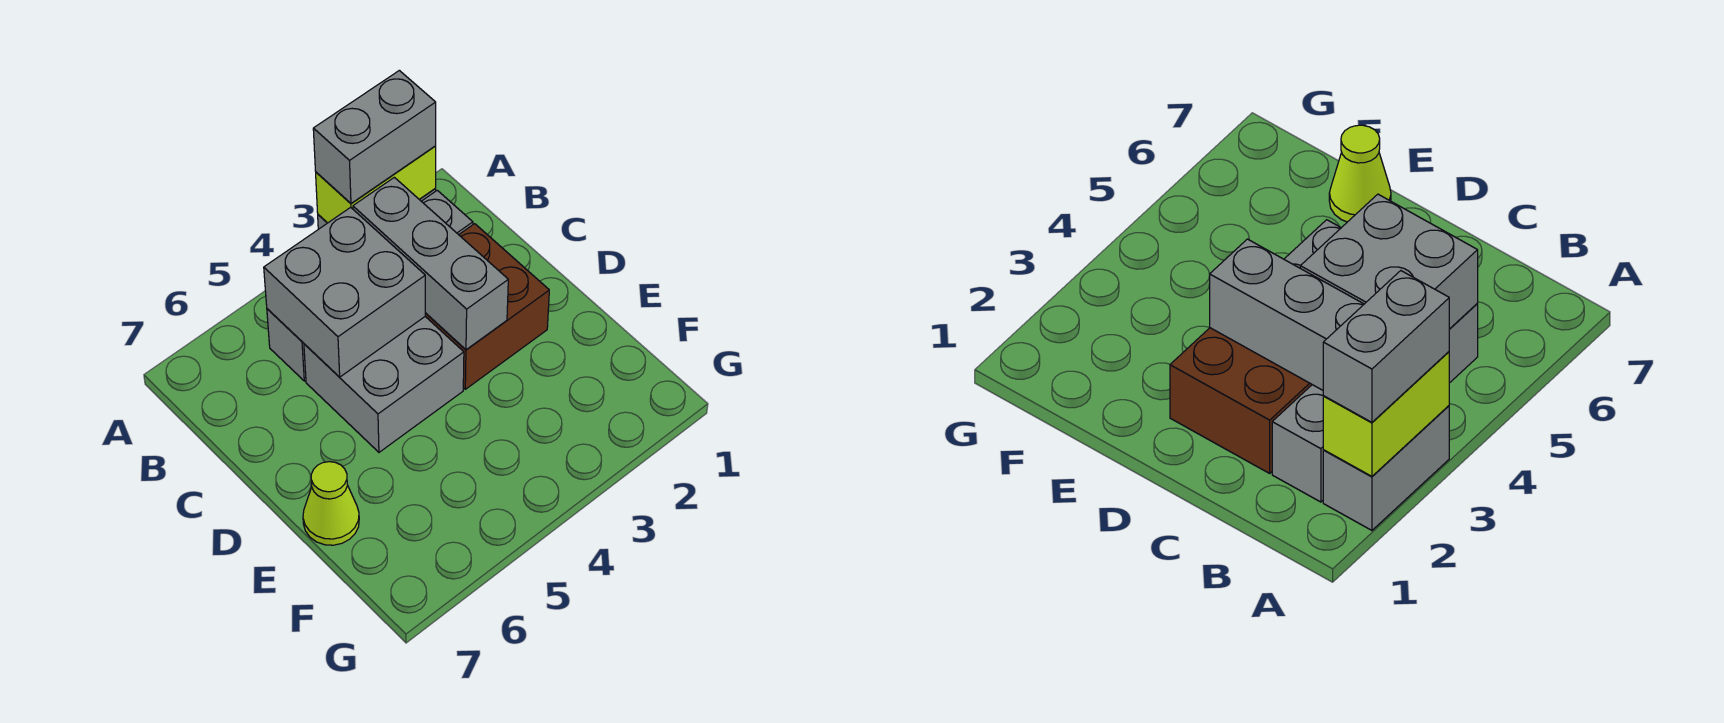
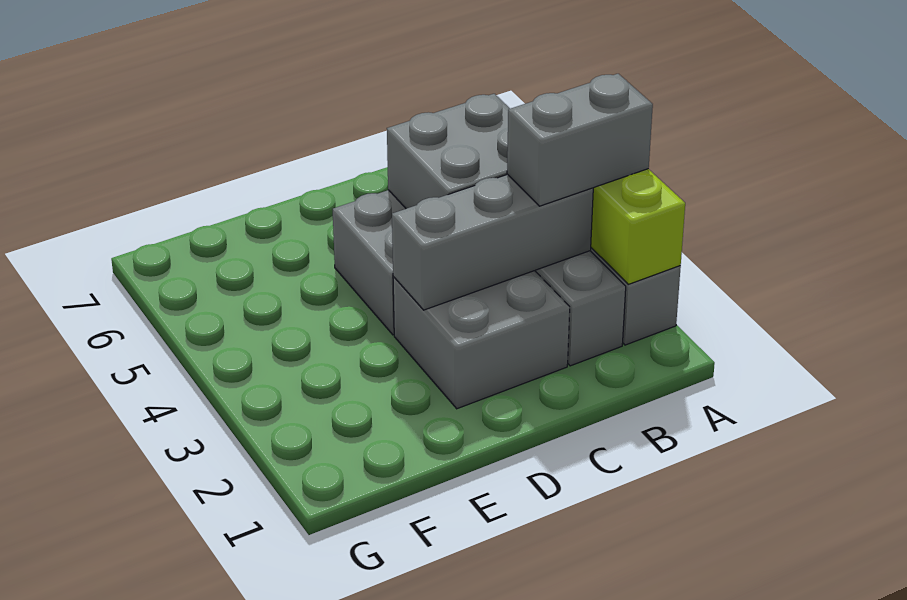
grey brick A2:A3 level 3 -> grey brick A3:B3 level 3
brown brick C2:D3 level 1 -> grey brick C2:D3 level 1
lime cone E7 level 1 -> none

